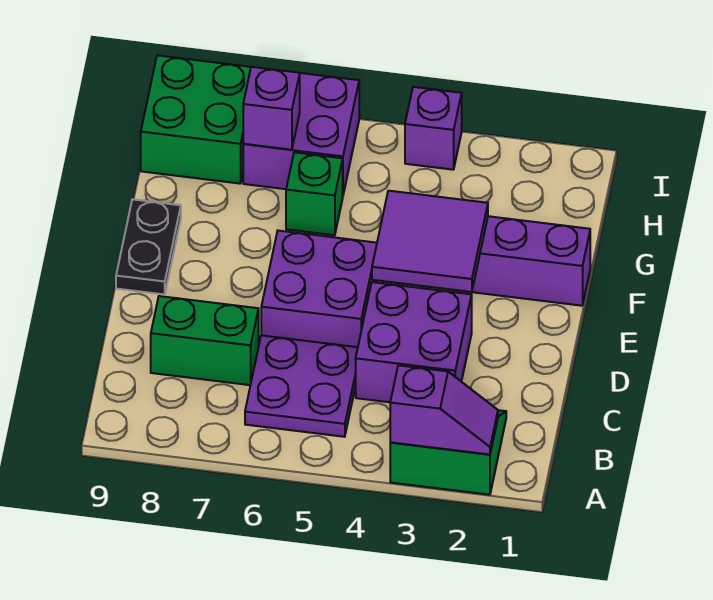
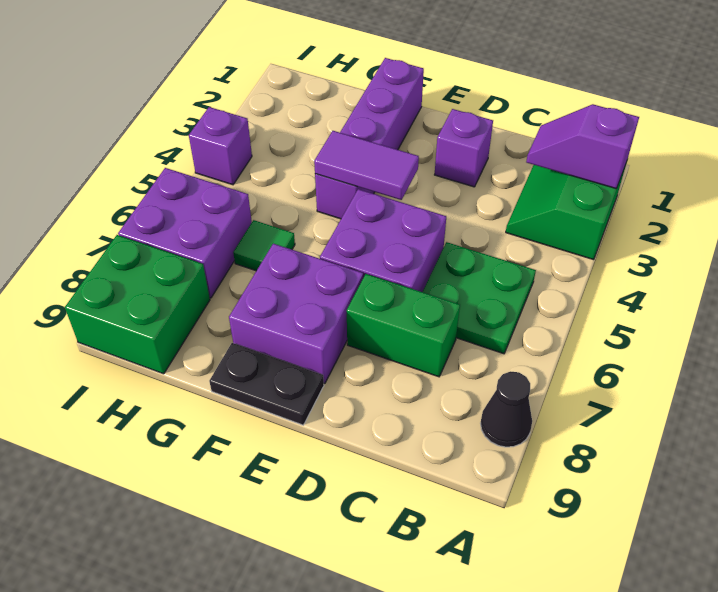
purple slope A2:A3 level 2 top 3 -> purple slope A2:B2 level 2 top A
none -> black cone A8 level 1
purple plate B5:C6 level 1 -> green plate B5:C6 level 1
purple brick C3:D4 level 1 -> purple brick E7:F8 level 1
green brick C7:C8 level 1 -> green brick C7:D7 level 1
purple tile E3:F4 level 2 -> purple tile E4:F4 level 2
green brick G6 level 1 -> green tile G6 level 1
purple brick H7 level 2 -> purple brick D2 level 1

